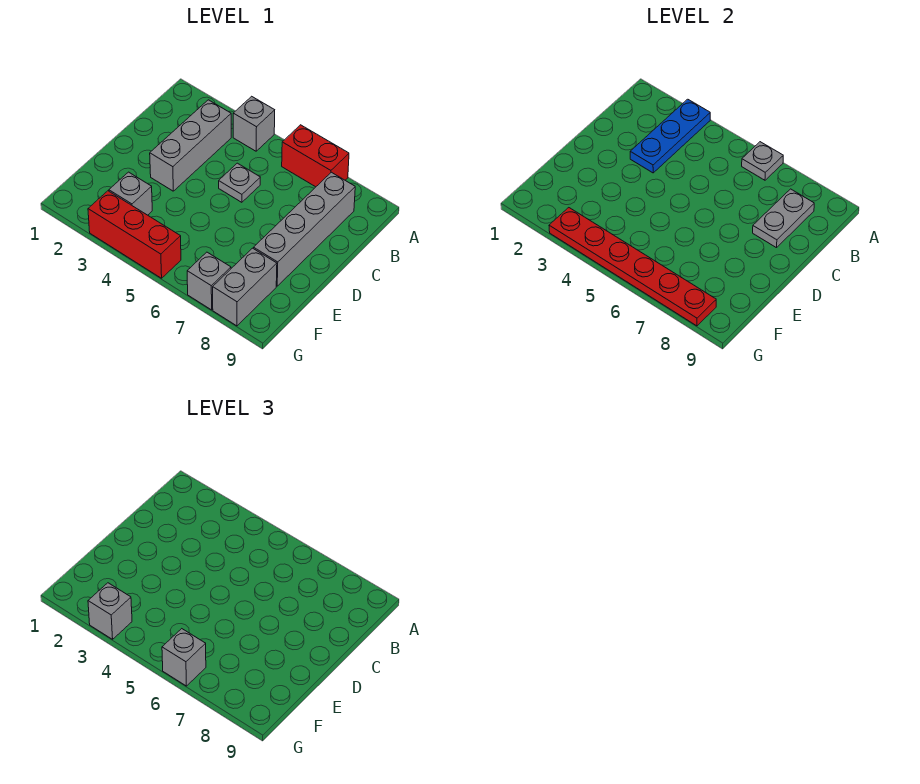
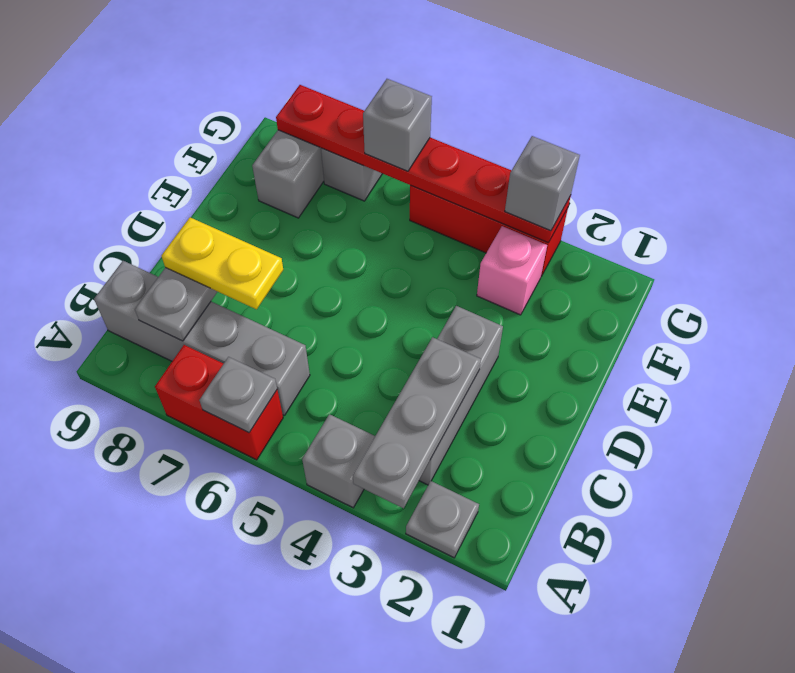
blue plate A3:C3 level 2 -> grey plate A3:C3 level 2
grey brick B8:E8 level 1 -> grey brick B6:B9 level 1
grey plate C5 level 1 -> grey plate A2 level 1
none -> yellow plate C7:C8 level 3
grey brick F3 level 1 -> pink brick F3 level 1

